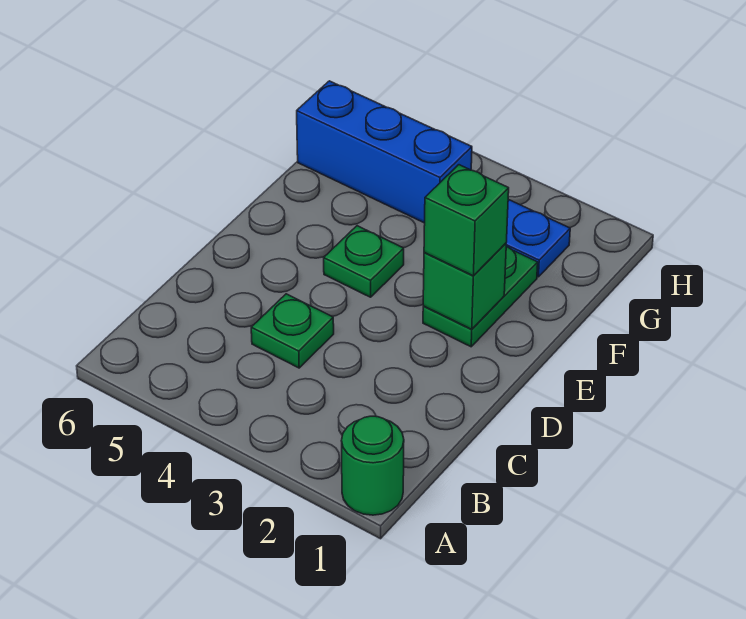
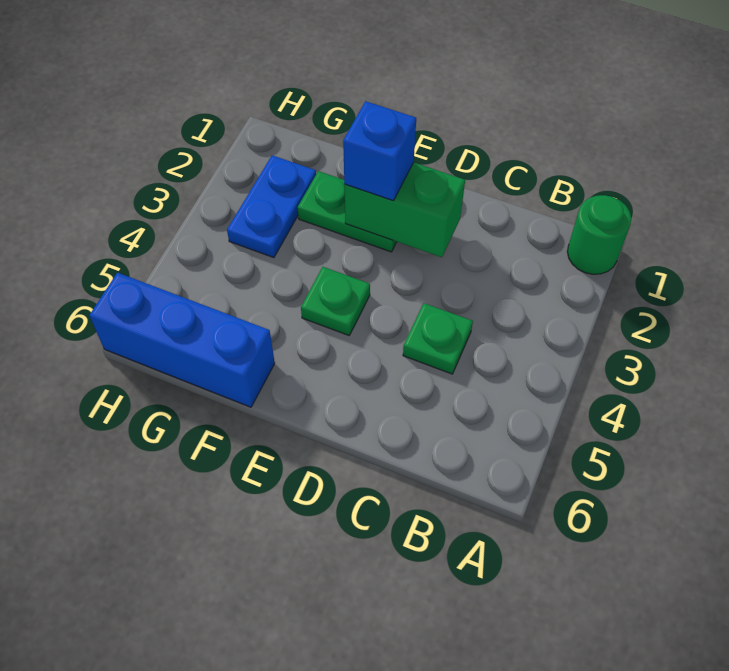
green brick E2 level 2 -> green brick D2:E2 level 2
green brick E2 level 3 -> blue brick E2 level 3
blue brick G4:G6 level 1 -> blue brick F6:H6 level 1

